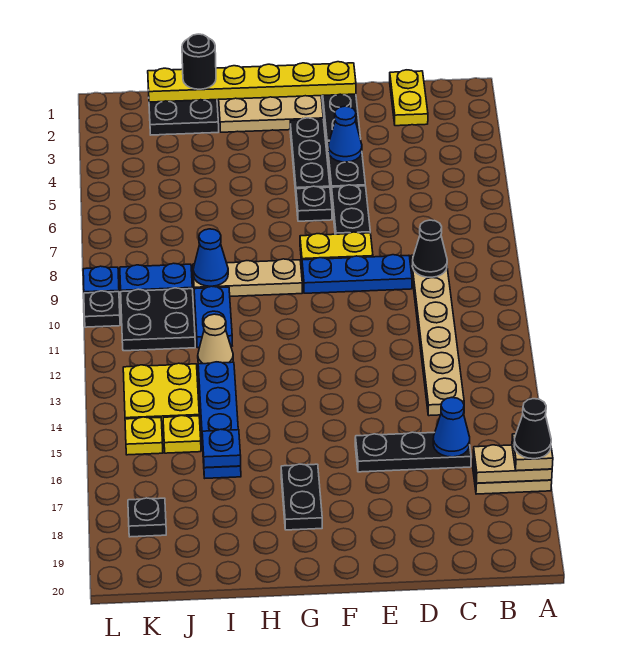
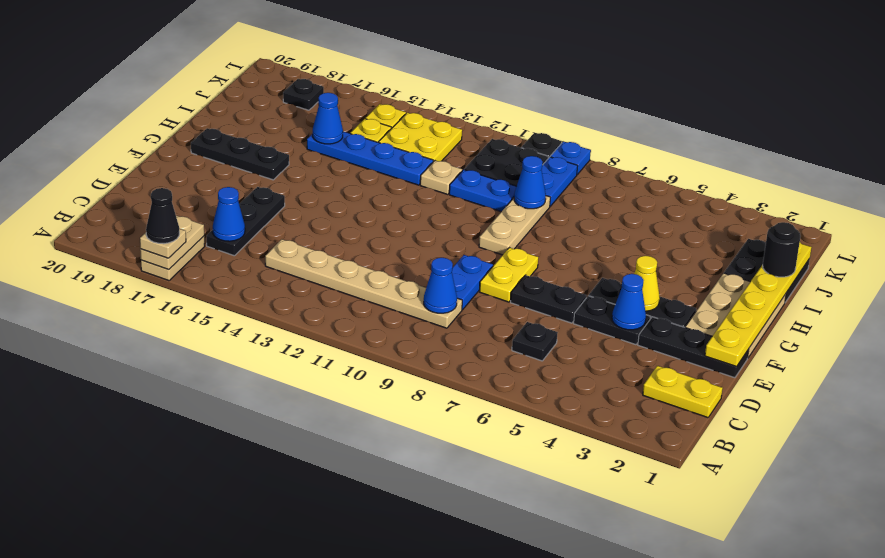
black cone C9 level 2 -> blue cone C9 level 2
blue plate D9:F9 level 1 -> blue plate D9:E9 level 1
none -> yellow cone F4 level 2
black plate F6 level 1 -> black plate C6 level 1
black plate G17:G18 level 1 -> black plate G17:G19 level 1
tan cone I12 level 1 -> tan plate I12 level 1
blue plate I16 level 2 -> blue cone I16 level 2

